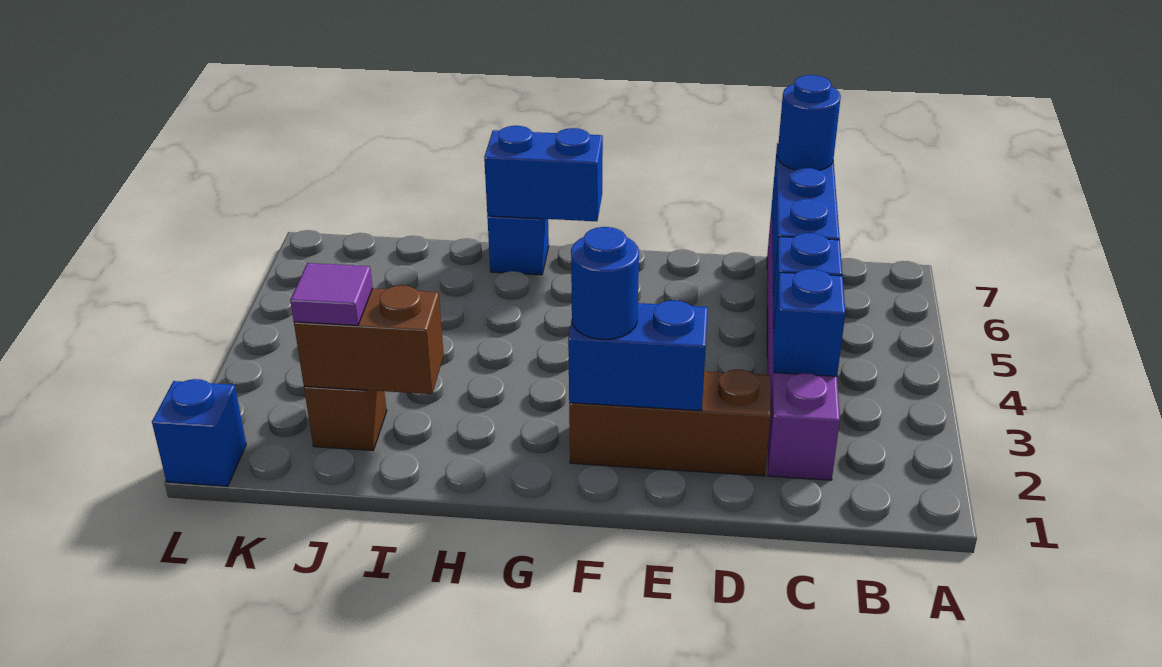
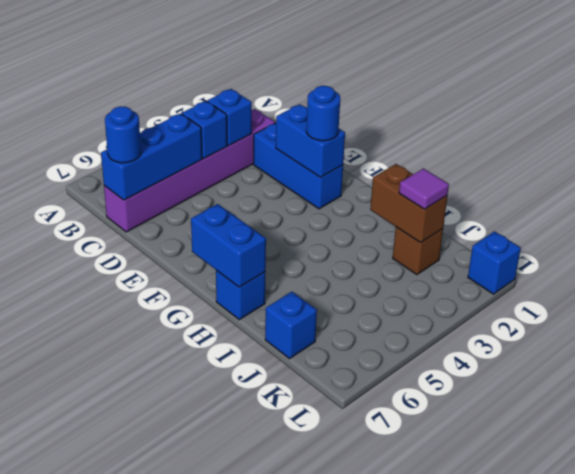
brown brick D2:F2 level 1 -> blue brick D2:F2 level 1
none -> blue brick J7 level 1

